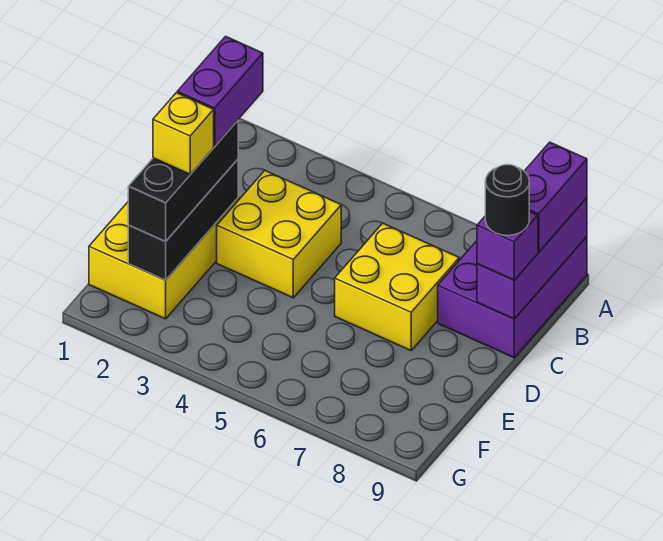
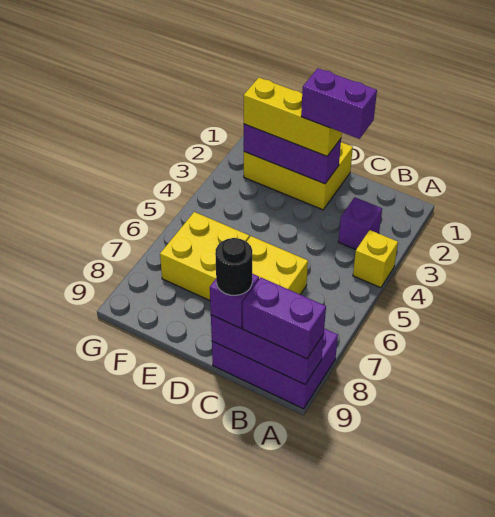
none -> purple brick B3 level 1
yellow brick C3:D4 level 1 -> yellow brick E6:F7 level 1
black brick D2:F2 level 2 -> purple brick D2:F2 level 2
black brick D2:F2 level 3 -> yellow brick D2:F2 level 3
yellow brick E2 level 4 -> yellow brick A4 level 1

